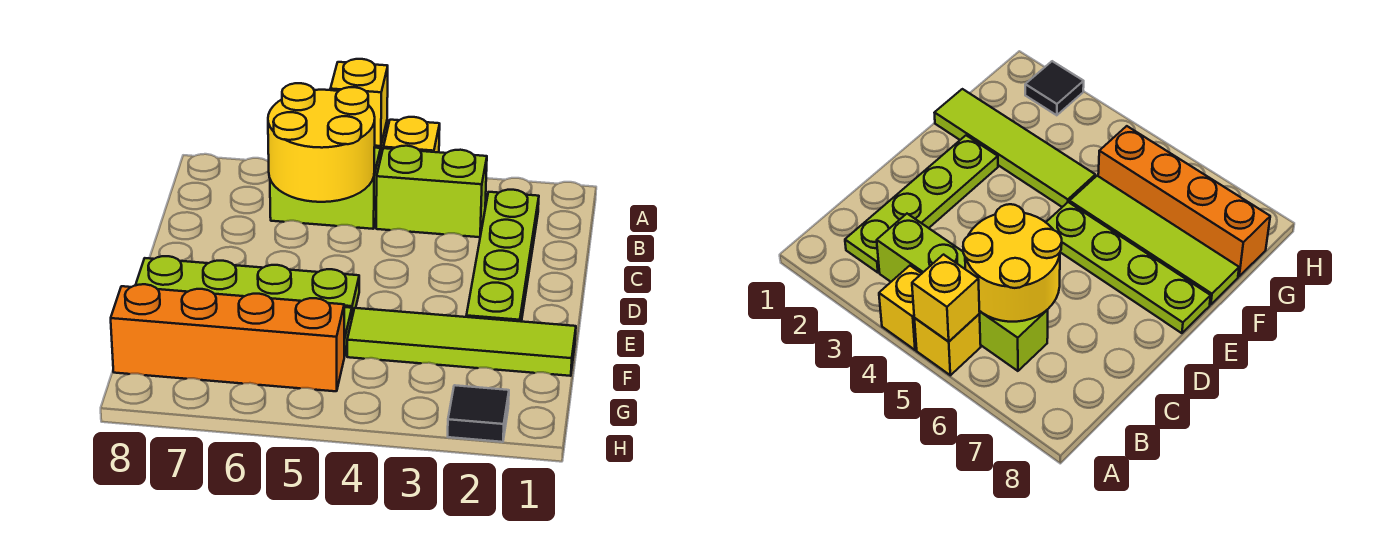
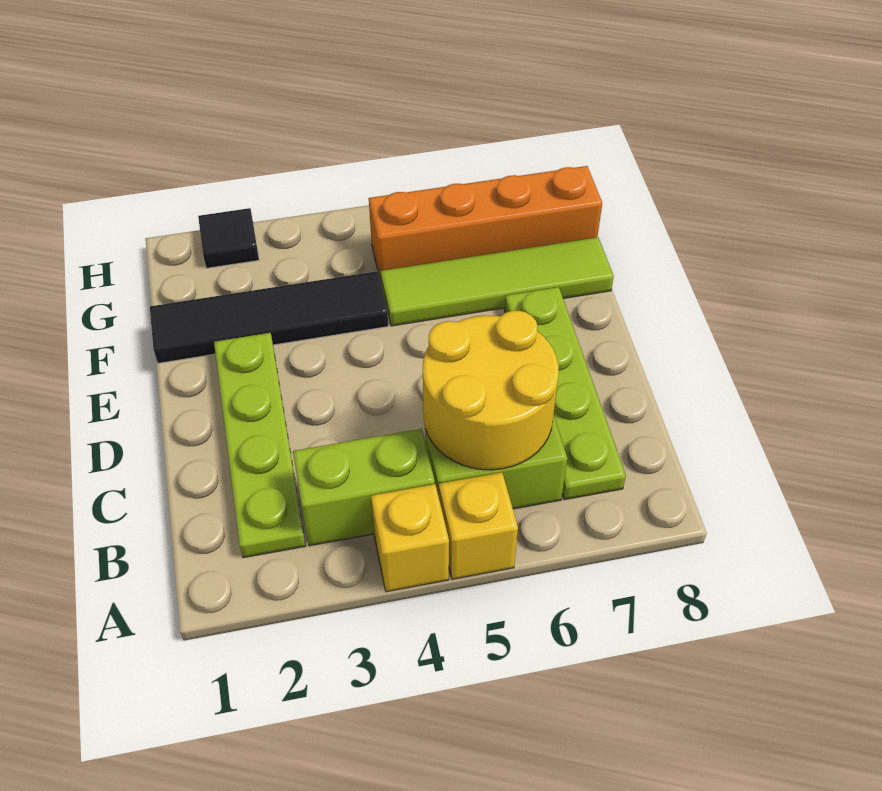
yellow brick A5 level 2 -> none
lime plate E5:E8 level 1 -> lime plate B7:E7 level 1
lime tile F1:F4 level 1 -> black tile F1:F4 level 1

